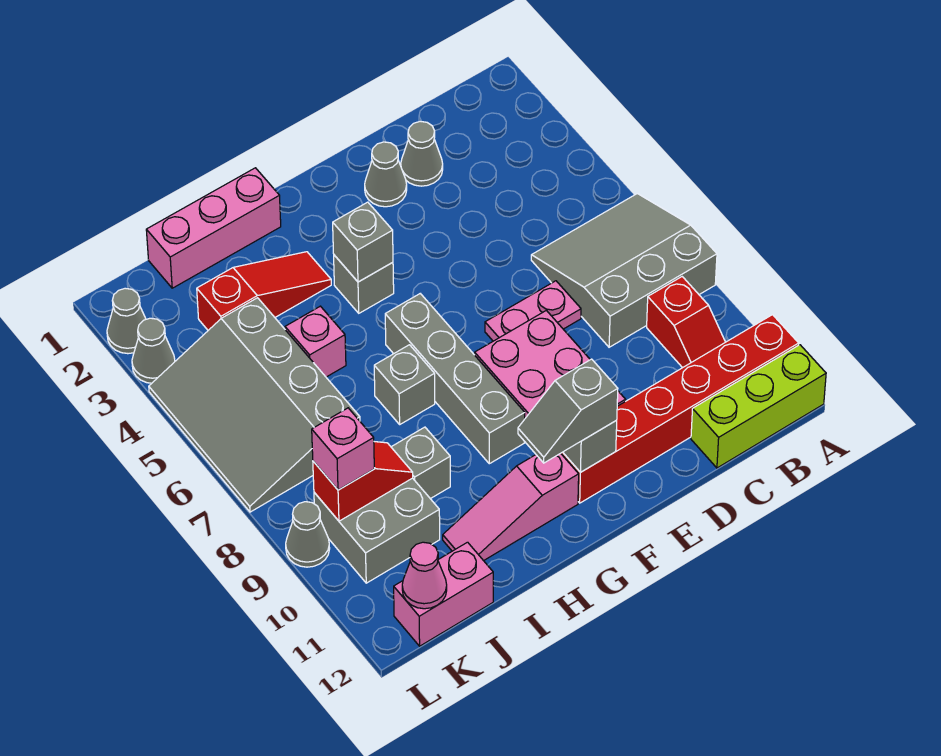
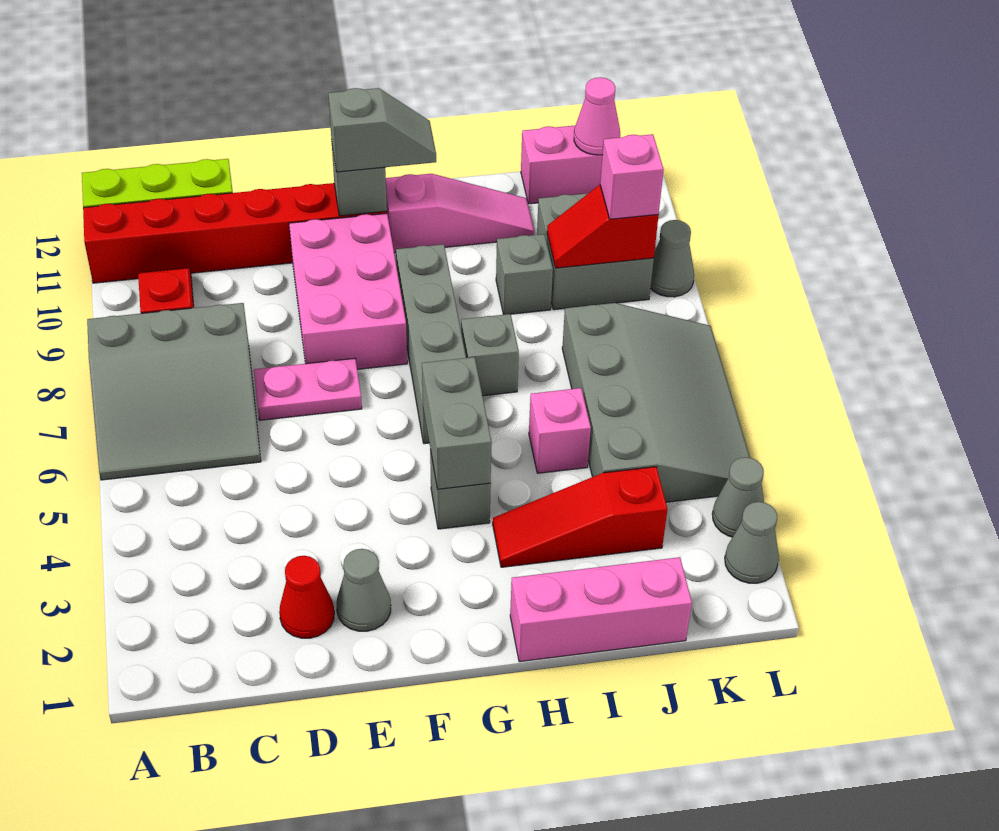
grey cone D2 level 1 -> red cone D2 level 1
grey brick G4 level 2 -> grey brick G4:G5 level 2

